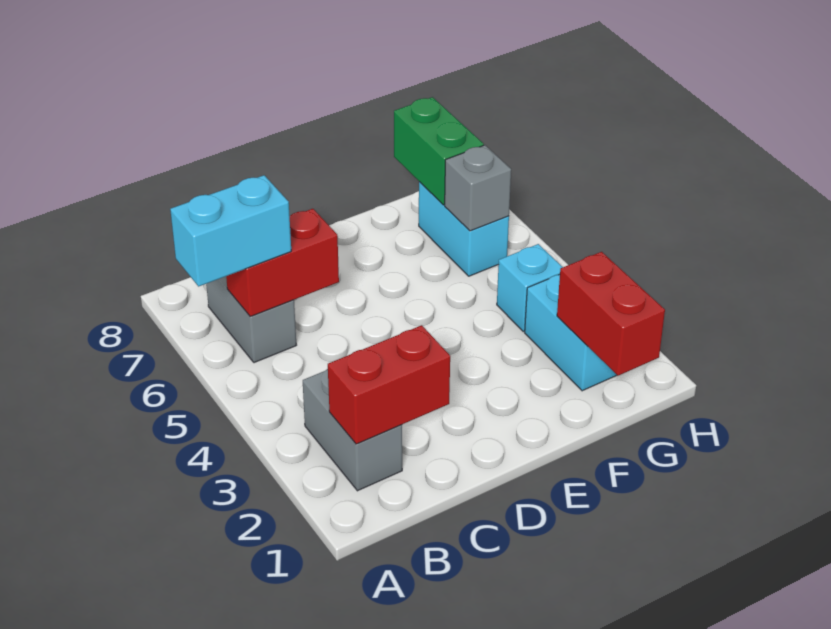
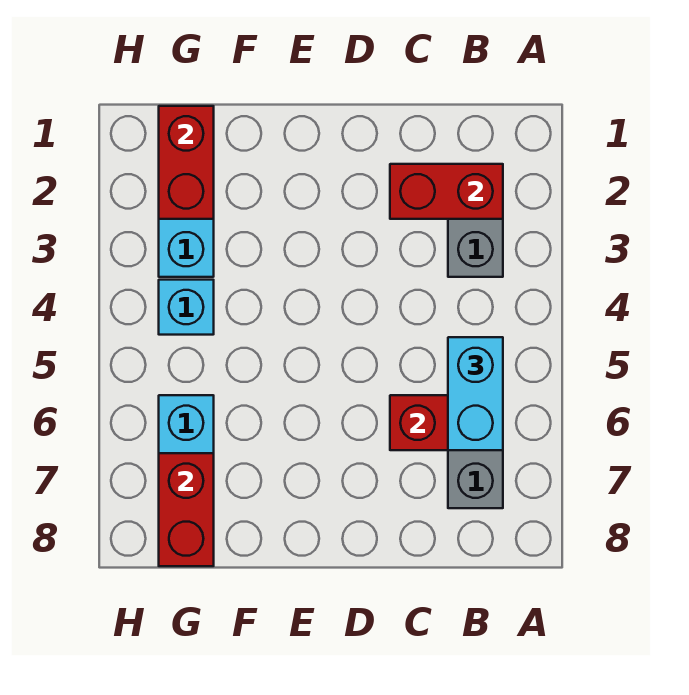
cyan brick A6:B6 level 3 -> cyan brick B5:B6 level 3
grey brick G6 level 2 -> none
green brick G7:G8 level 2 -> red brick G7:G8 level 2

